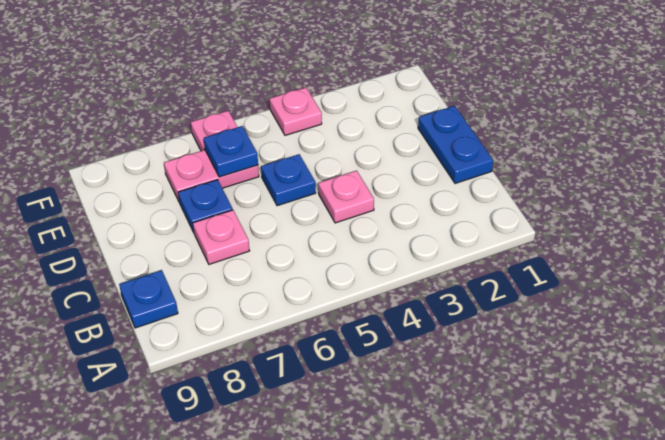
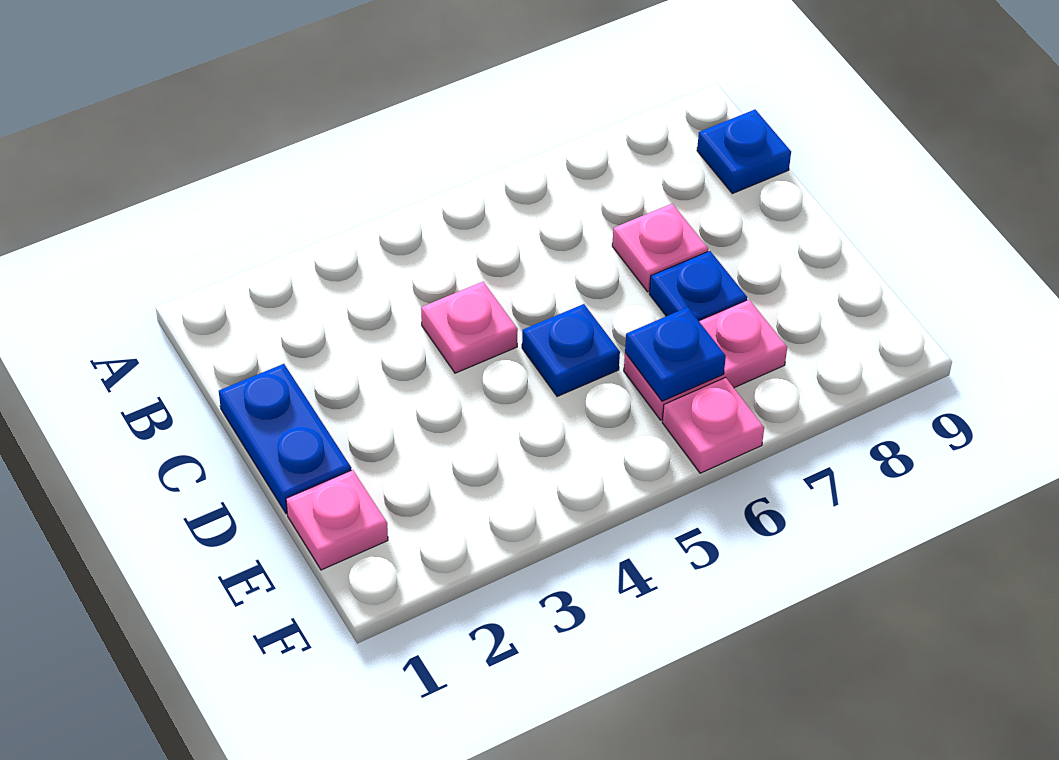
pink plate F4 level 1 -> pink plate E1 level 1

